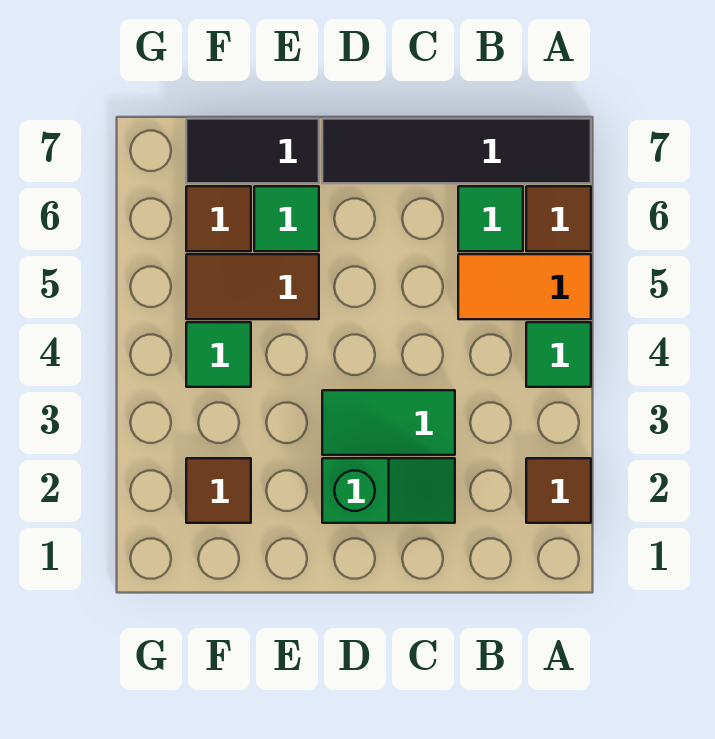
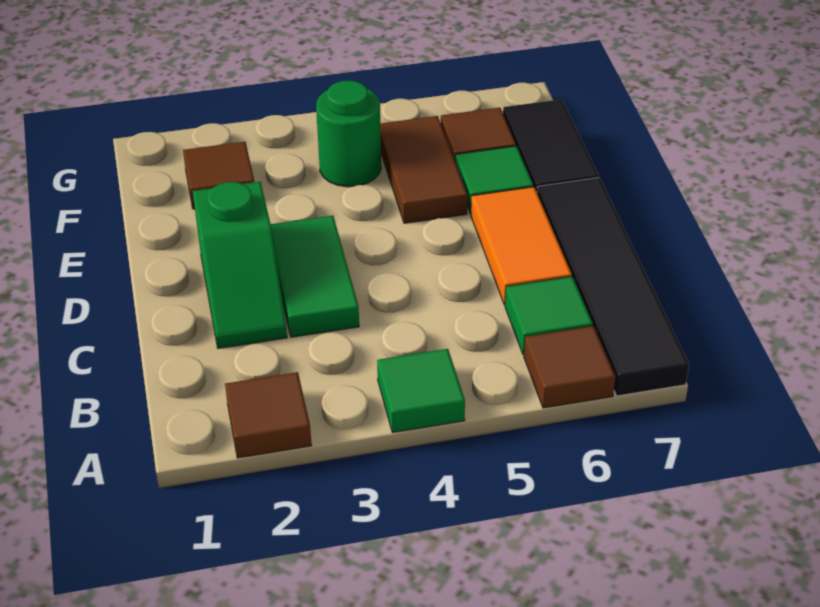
orange tile A5:B5 level 1 -> orange tile C6:D6 level 1
green tile F4 level 1 -> green round brick F4 level 1

